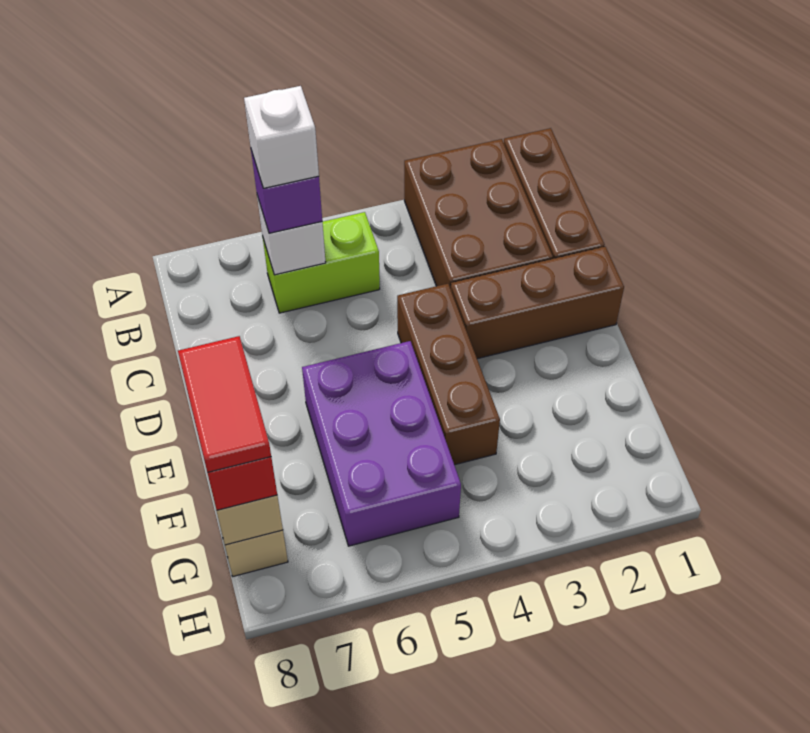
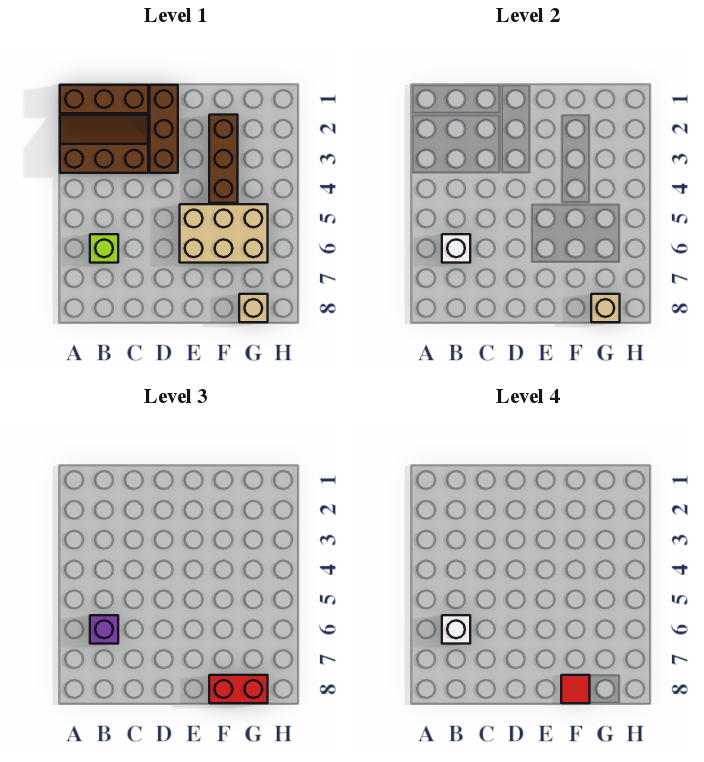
brown brick A2:C3 level 1 -> brown slope A2:C3 level 1 top 3
lime brick B5:B6 level 1 -> lime brick B6 level 1
brown brick D4:F4 level 1 -> brown brick F2:F4 level 1
purple brick E5:G6 level 1 -> tan brick E5:G6 level 1
red tile F8:G8 level 4 -> red tile F8 level 4

